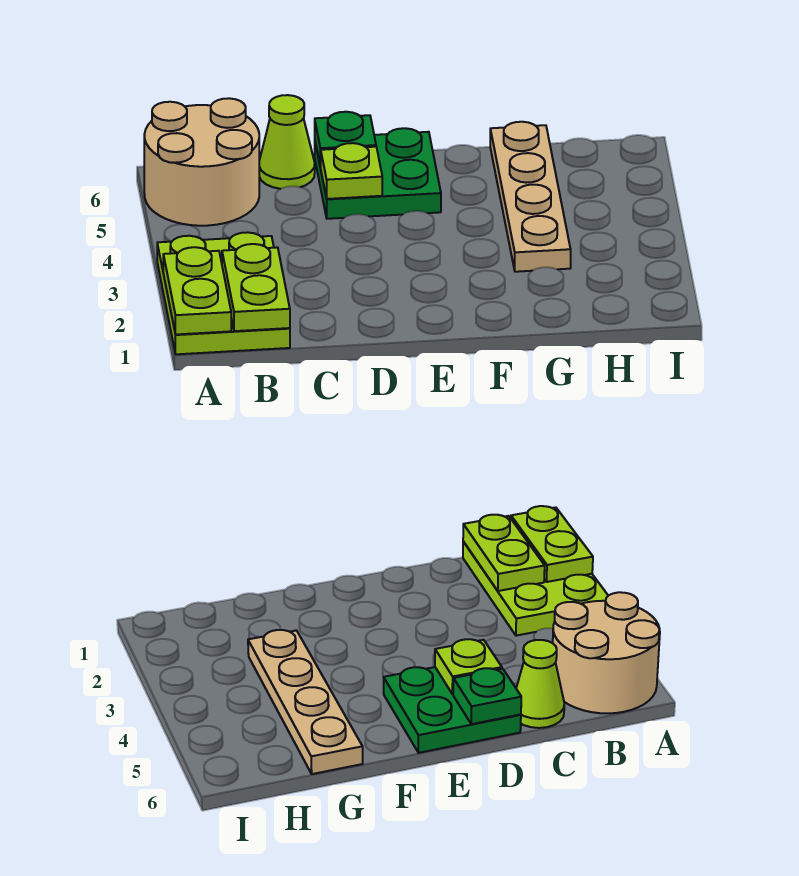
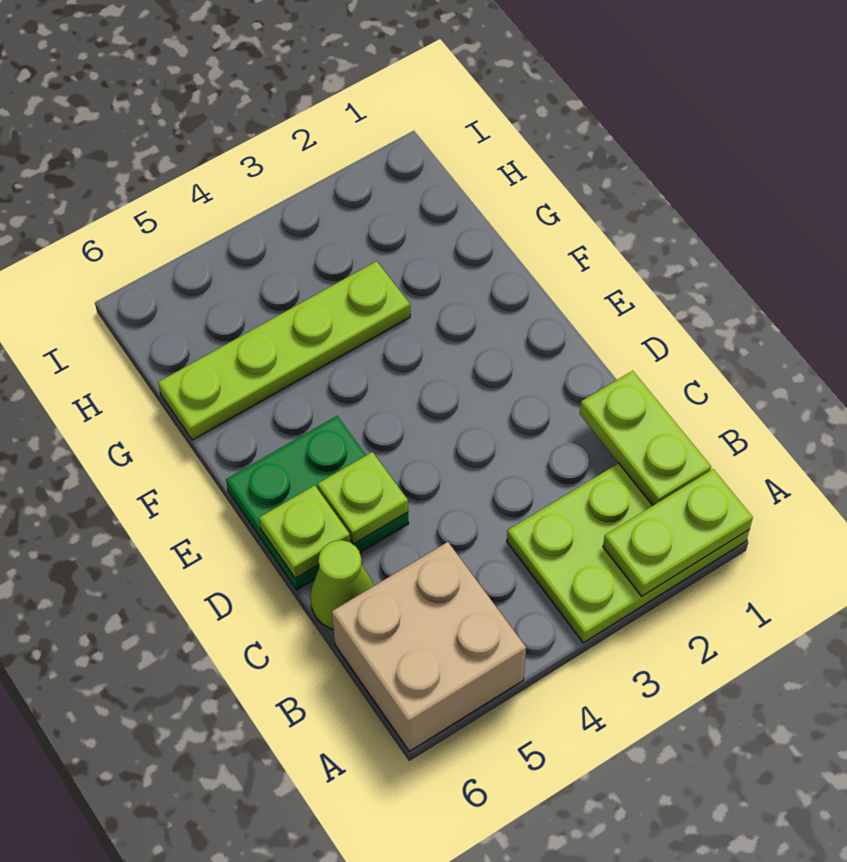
tan round brick A5:B6 level 1 -> tan brick A5:B6 level 1
lime plate B1:B2 level 2 -> lime plate B1:C1 level 2
green plate D6 level 2 -> lime plate D6 level 2
tan plate G3:G6 level 1 -> lime plate G3:G6 level 1

